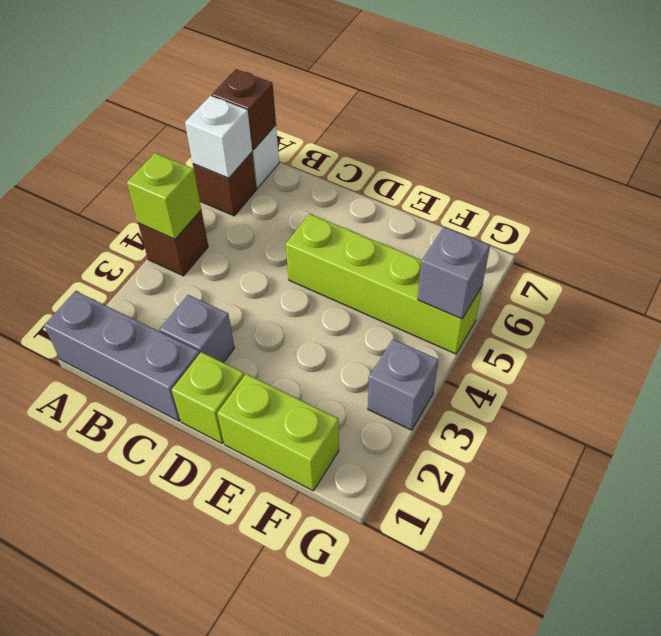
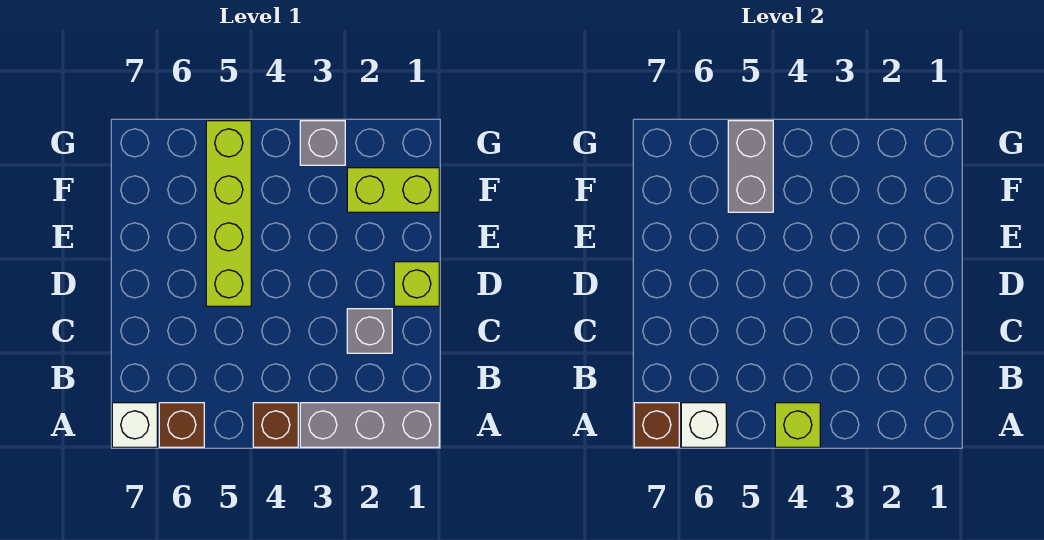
grey brick A1:C1 level 1 -> grey brick A1:A3 level 1
lime brick E1:F1 level 1 -> lime brick F1:F2 level 1
grey brick G5 level 2 -> grey brick F5:G5 level 2

